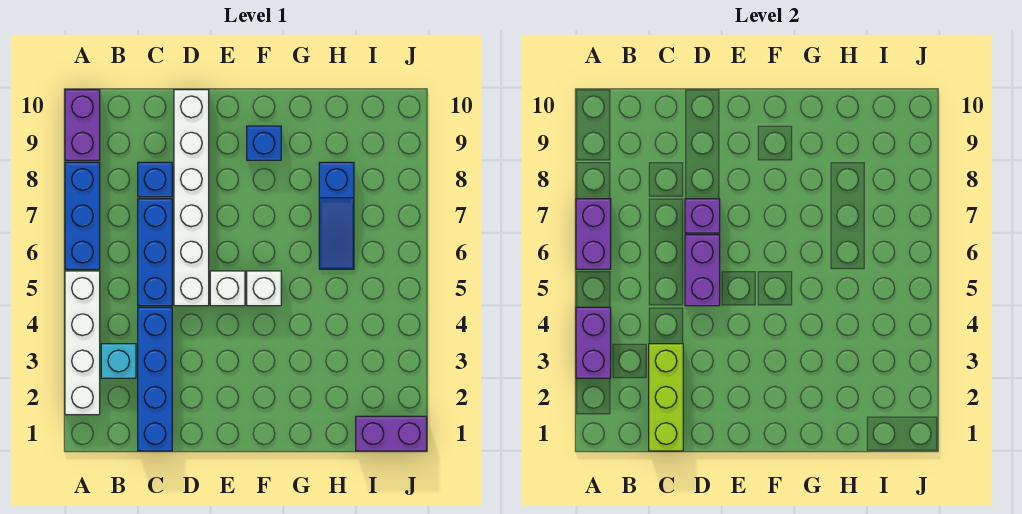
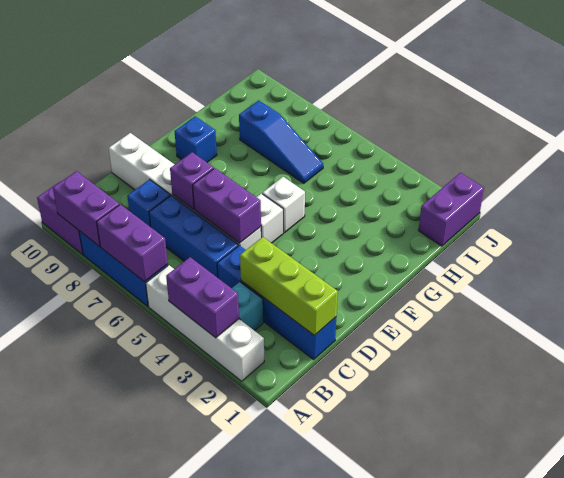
none -> purple brick A8:A9 level 2

